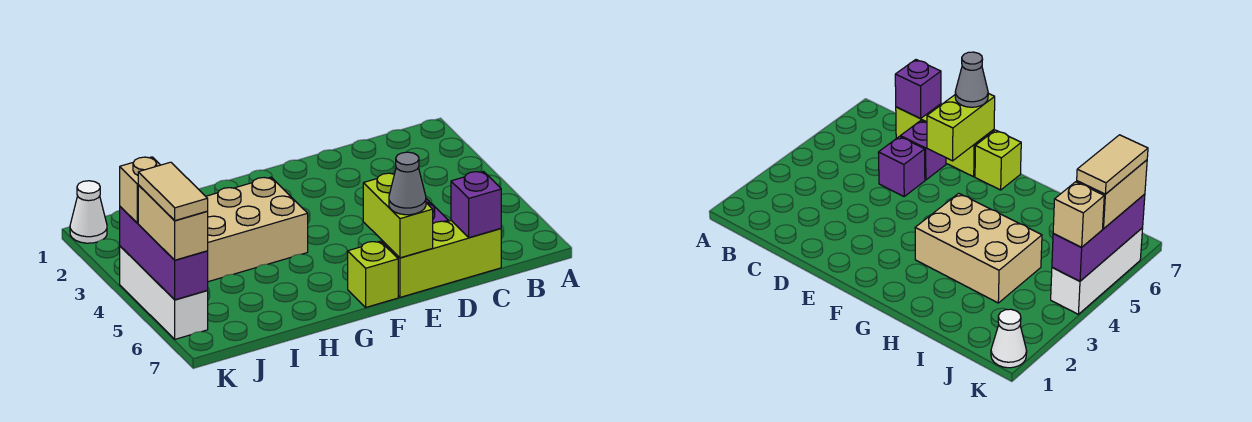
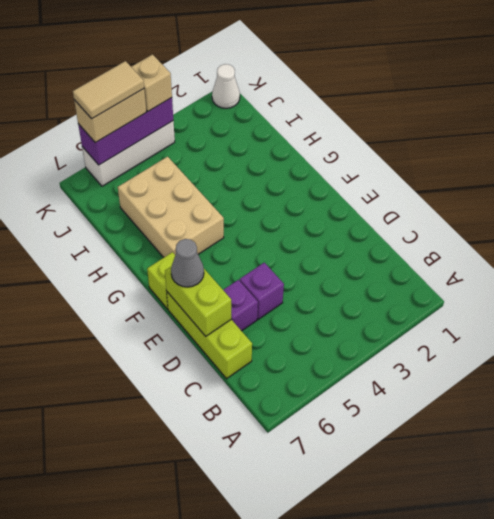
purple brick C7 level 2 -> none
lime brick E6:E7 level 2 -> lime brick D7:E7 level 2
tan brick G3:I4 level 1 -> tan brick G5:I6 level 1

